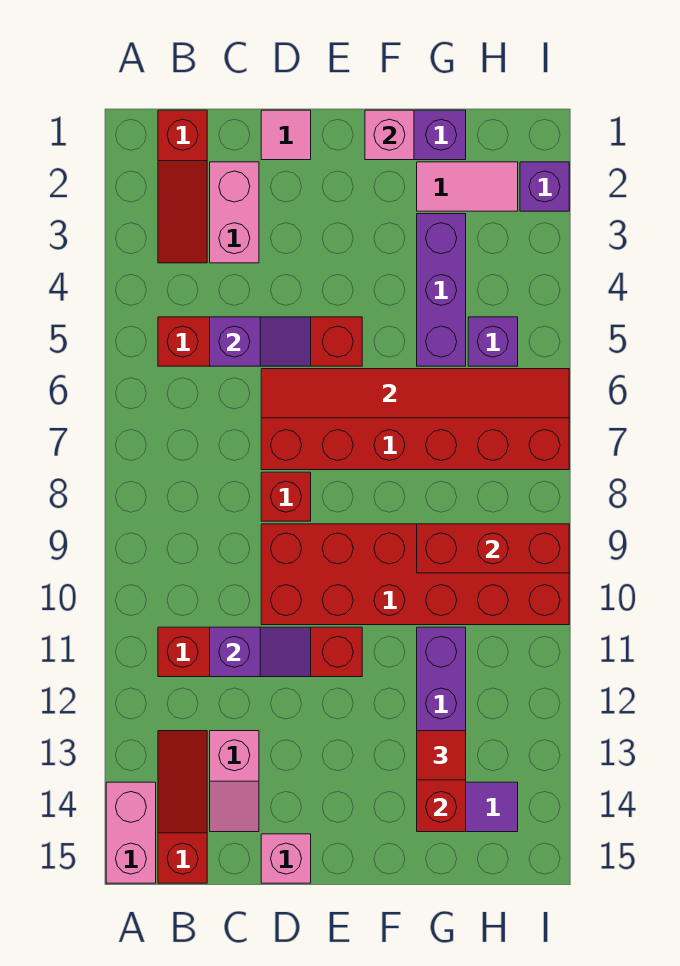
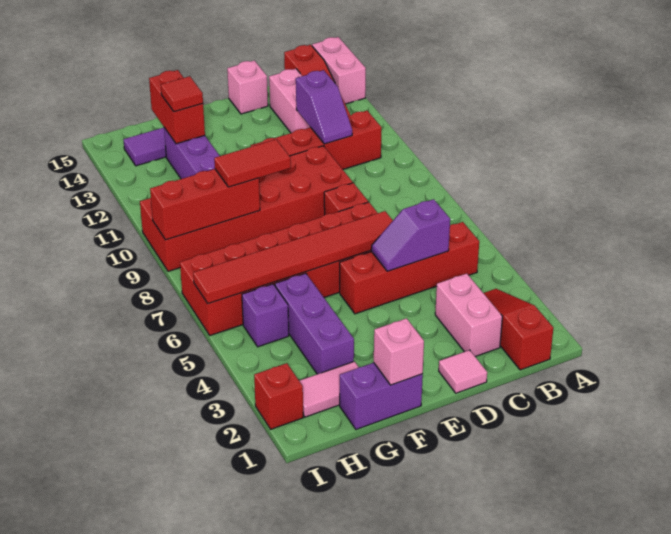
purple slope C11:D11 level 2 top C -> purple slope C11:C12 level 2 top 12
pink slope C13:C14 level 1 top 13 -> pink brick C13:C14 level 1
none -> red tile F9:G9 level 3
purple brick I2 level 1 -> red brick I2 level 1

